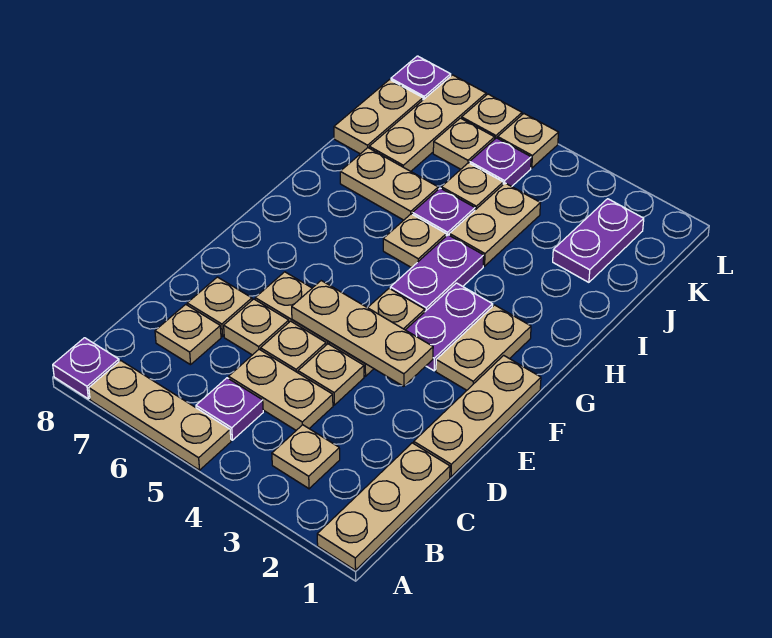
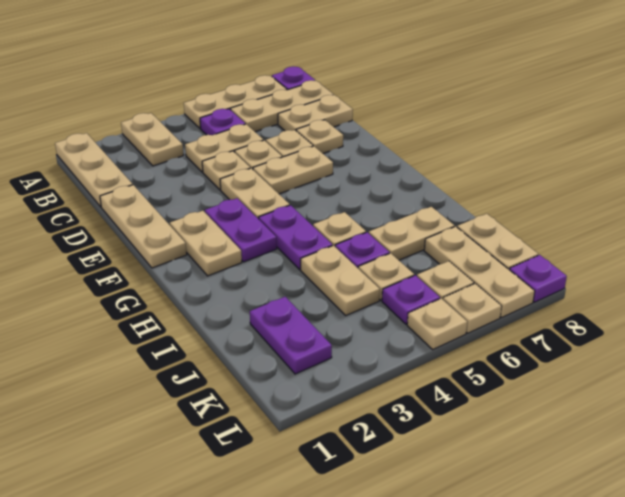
tan plate B3 level 1 -> tan plate A3:B3 level 1
tan plate C7 level 1 -> tan plate C7:C8 level 1
tan plate E3:E5 level 2 -> tan plate B6:B8 level 1

